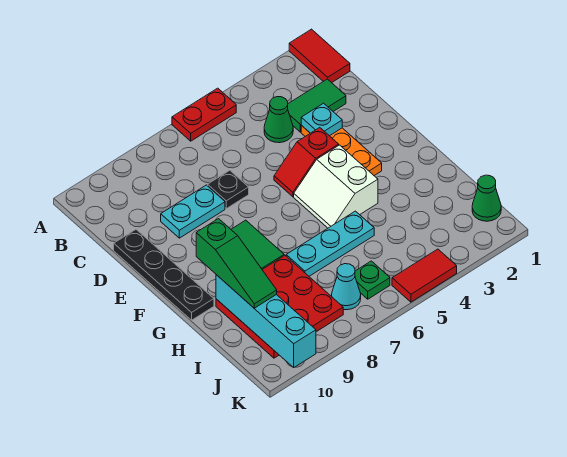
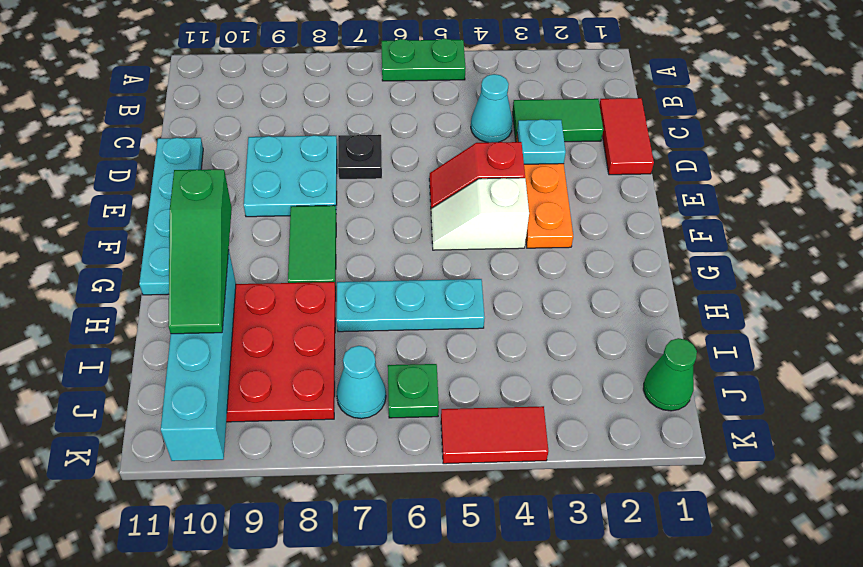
red tile A1:B1 level 1 -> red tile C1:D1 level 1
red plate A5:A6 level 1 -> green plate A5:A6 level 1
green cone C4 level 1 -> cyan cone C4 level 1
cyan plate D8:D9 level 1 -> cyan plate D8:E9 level 1
black plate D11:G11 level 1 -> cyan plate D11:G11 level 1
white slope F4:G5 level 1 top 4 -> white slope F4:F5 level 1 top 4

